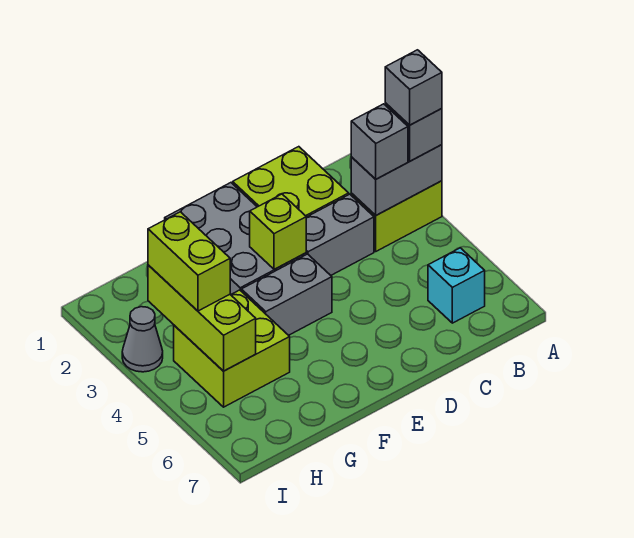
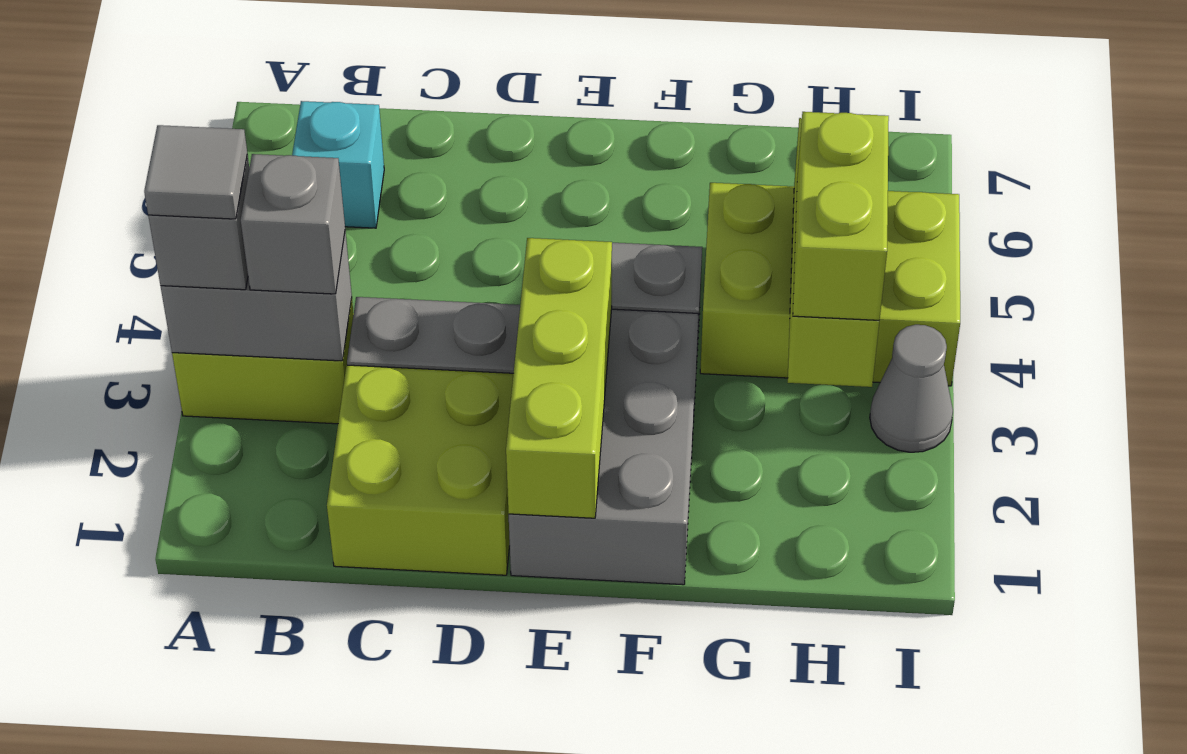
grey brick A3 level 4 -> grey tile A3 level 4
lime brick E3 level 2 -> lime brick E1:E3 level 2
lime brick G4:H5 level 1 -> lime brick G4:I5 level 1

